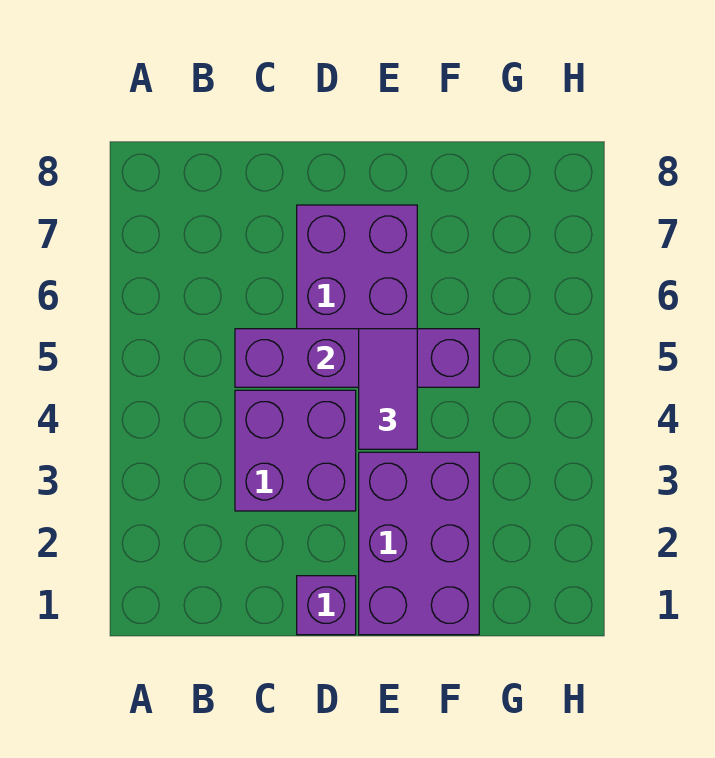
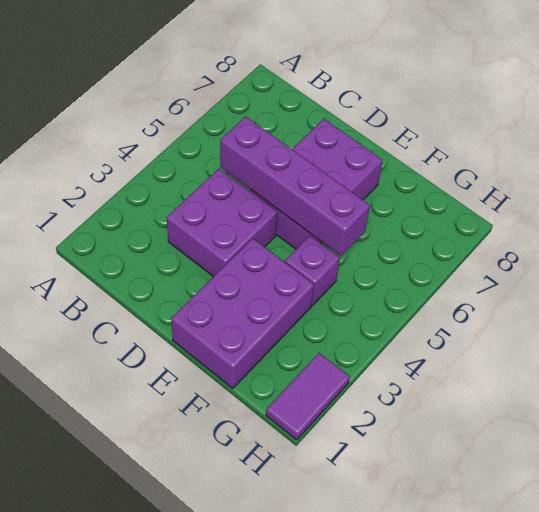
purple brick D1 level 1 -> purple brick F4 level 1
purple tile E4:E5 level 3 -> purple tile H1:H2 level 1

